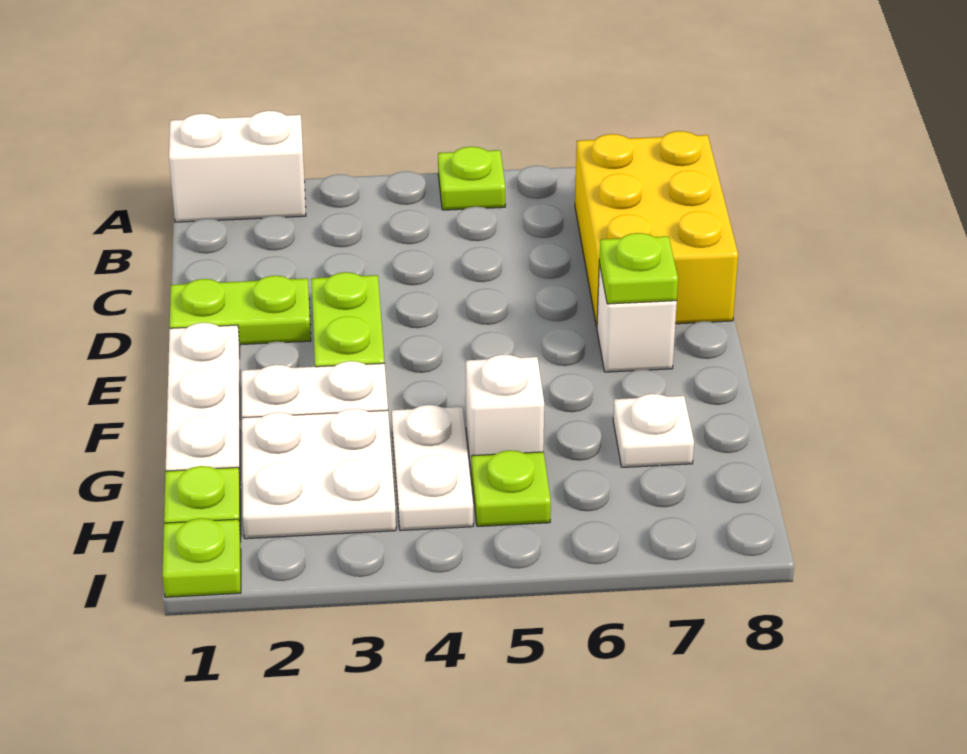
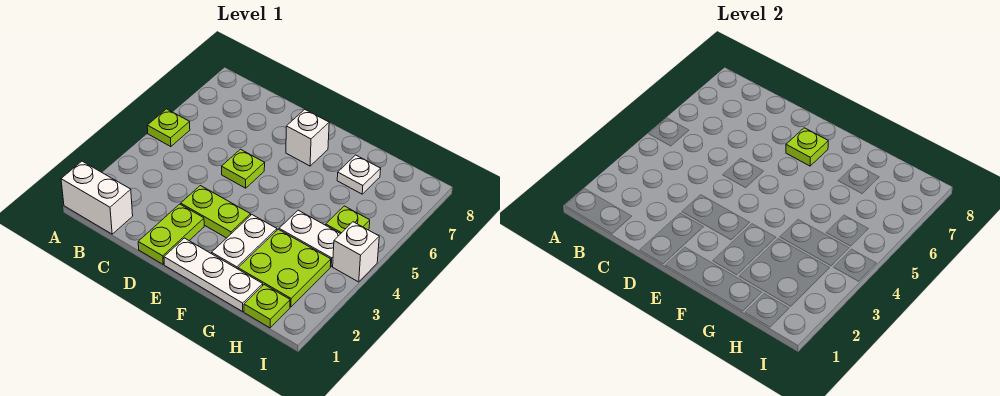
white brick A1:A2 level 1 -> white brick A1:B1 level 1
yellow brick B7:D8 level 1 -> none
white plate G2:H3 level 1 -> lime plate G2:H3 level 1
white brick G5 level 1 -> white brick I4 level 1
lime plate I1 level 1 -> lime plate D5 level 1

